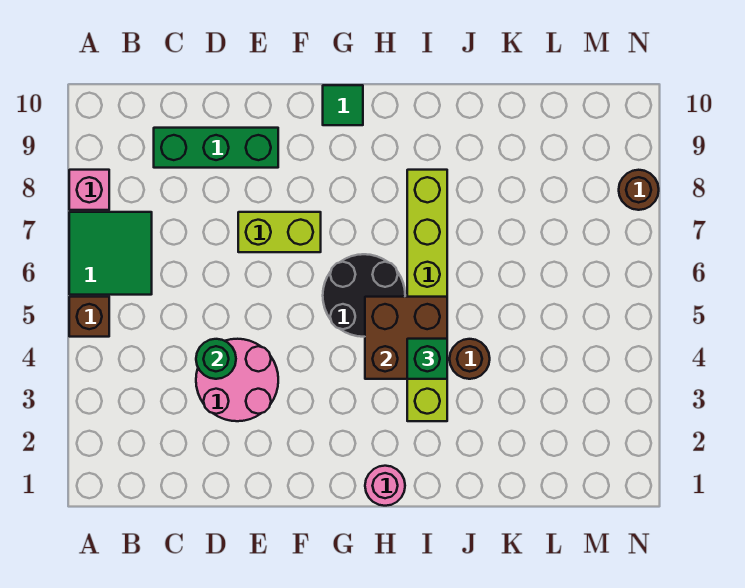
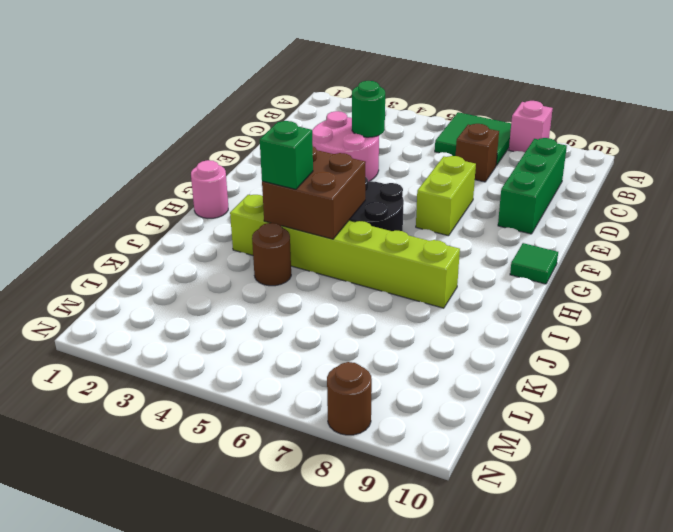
brown brick A5 level 1 -> brown brick C7 level 1

